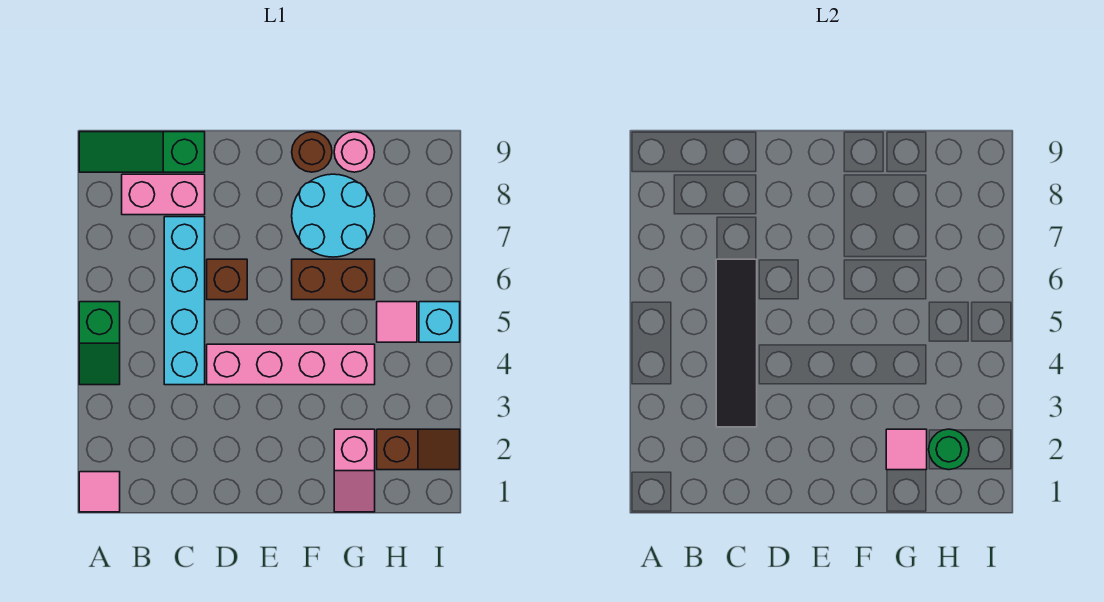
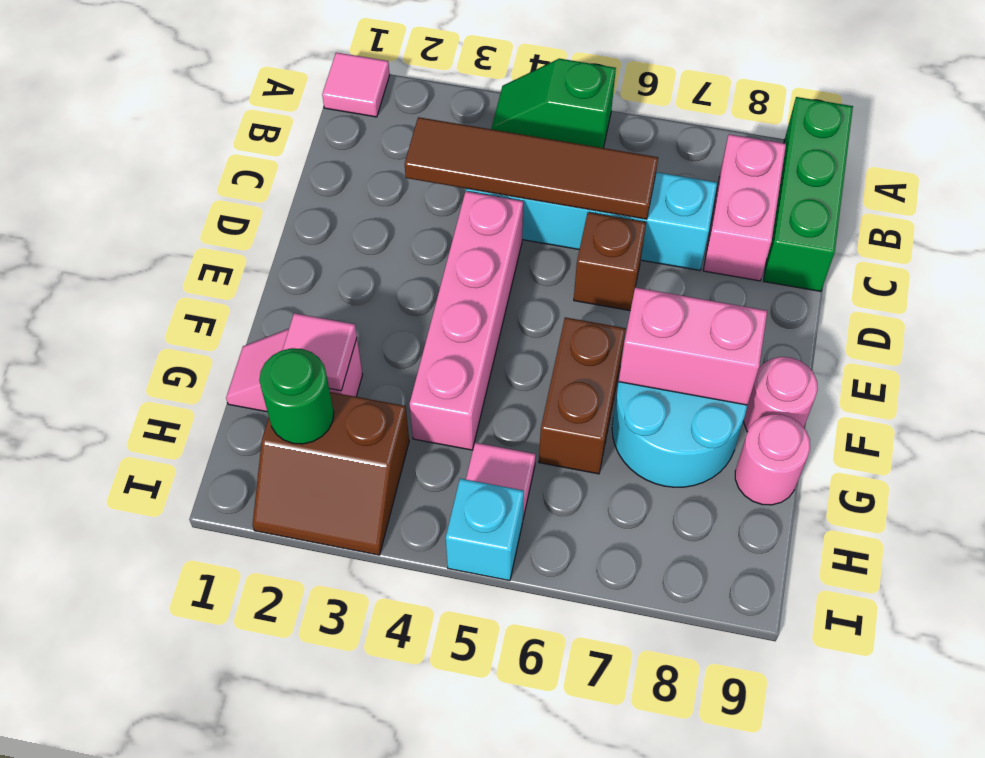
green slope A9:C9 level 1 top C -> green brick A9:C9 level 1
black tile C3:C6 level 2 -> brown tile C3:C6 level 2
none -> pink brick F7:F8 level 2
brown round brick F9 level 1 -> pink round brick F9 level 1
brown slope H2:I2 level 1 top H -> brown slope H2:I3 level 1 top H

